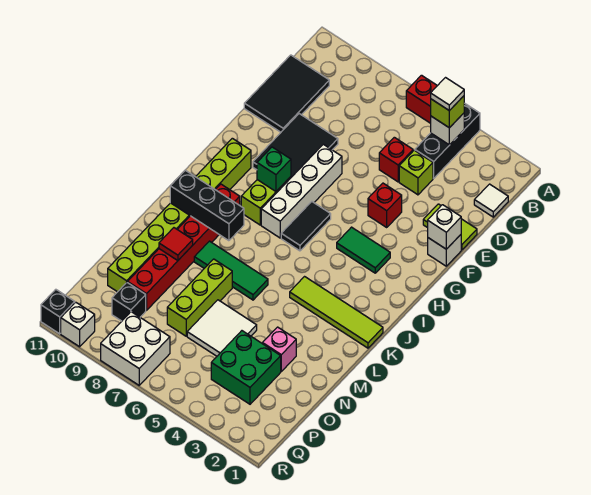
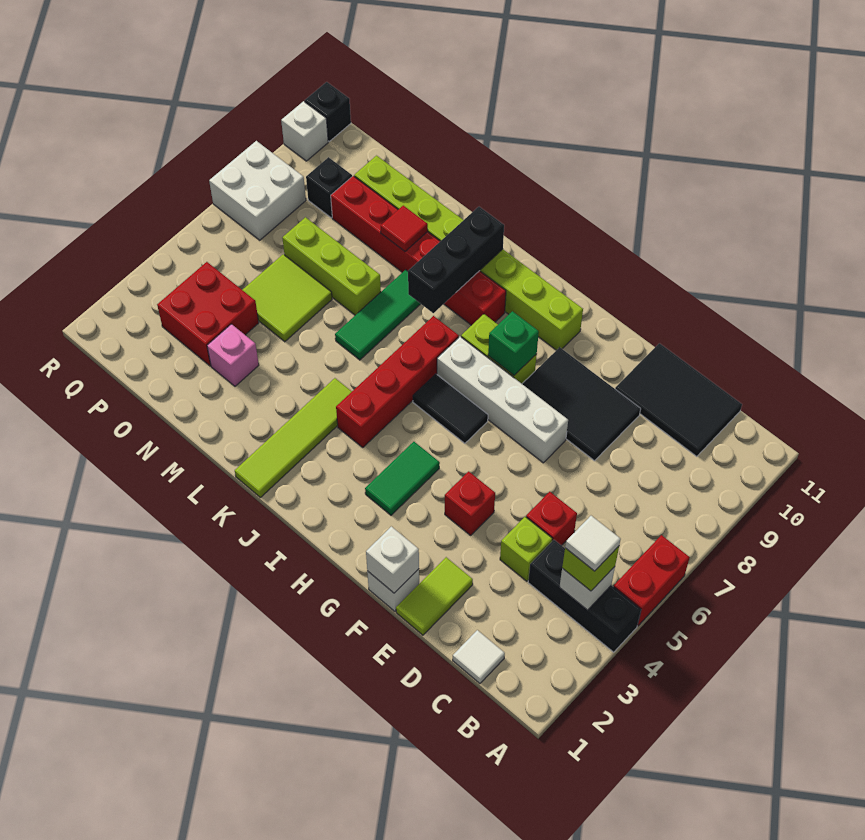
none -> red brick J4:J7 level 1
white tile N5:O6 level 1 -> lime tile N5:O6 level 1
green brick O3:P4 level 1 -> red brick O3:P4 level 1

